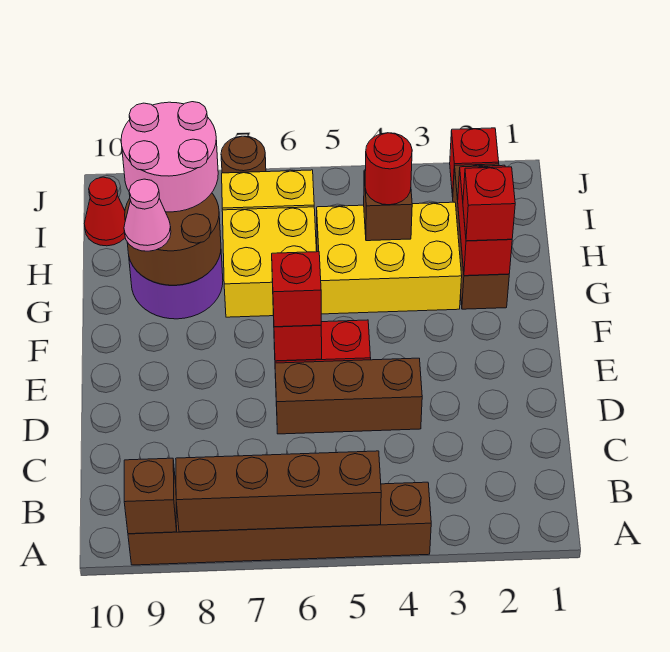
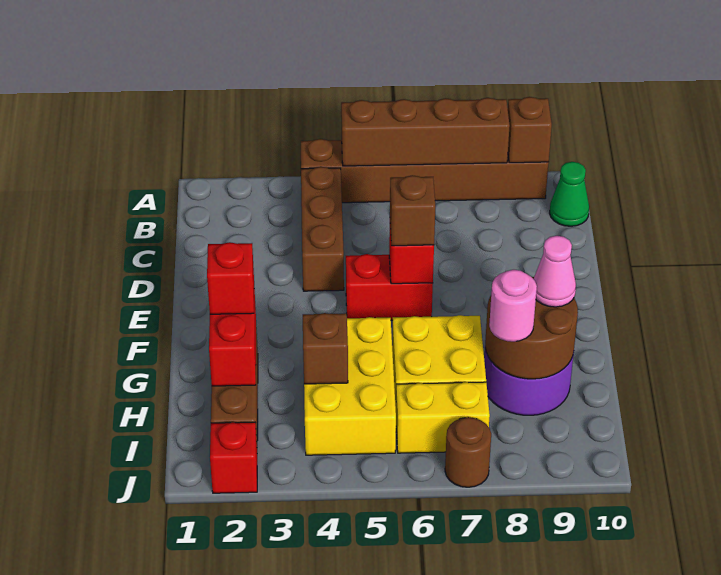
none -> green cone B10 level 1
brown brick D4:D6 level 1 -> brown brick B4:D4 level 1
red brick E6 level 3 -> brown brick E6 level 3
yellow brick G3:H5 level 1 -> yellow brick G4:I5 level 1
red round brick H4 level 3 -> none
pink round brick H8:I9 level 3 -> pink round brick H8 level 3
red cone I10 level 1 -> none

